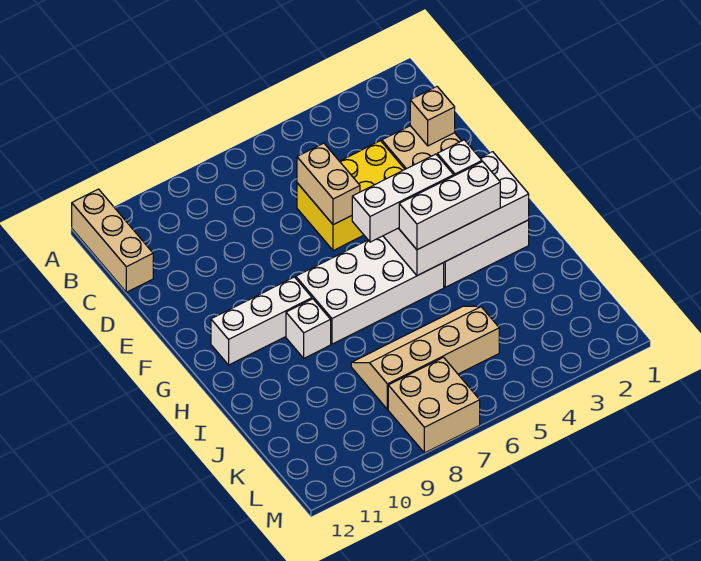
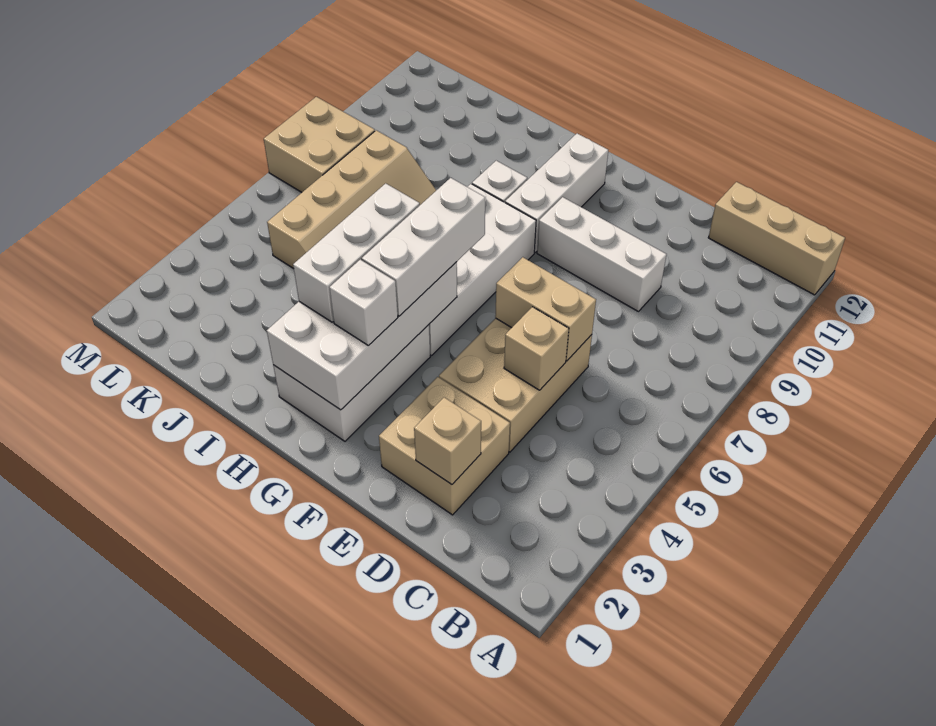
yellow brick D4:E6 level 1 -> tan brick D4:E6 level 1
none -> tan brick D5 level 2
none -> white brick D9:F9 level 1

